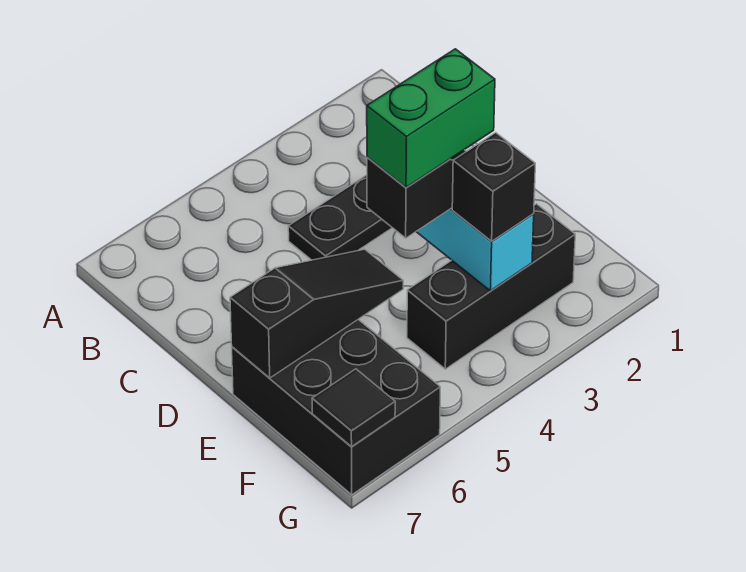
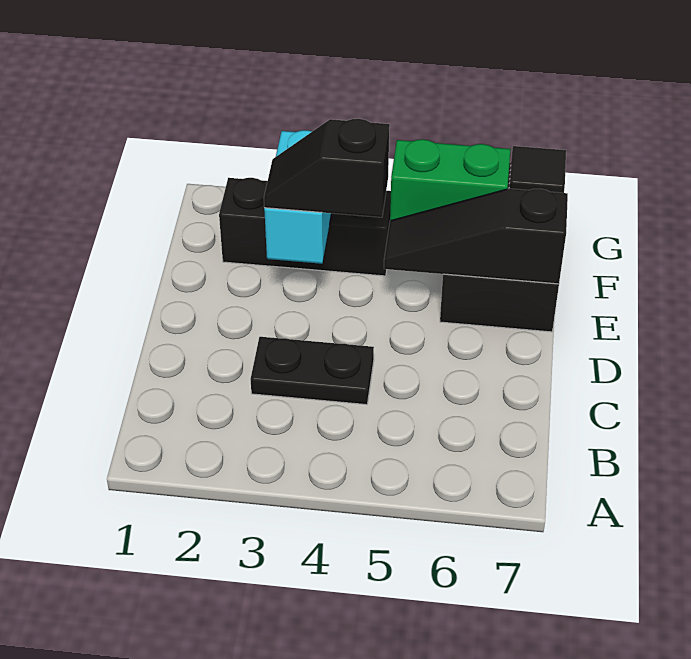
green brick E3:E4 level 4 -> green brick F5:F6 level 2
black brick F3 level 3 -> none

